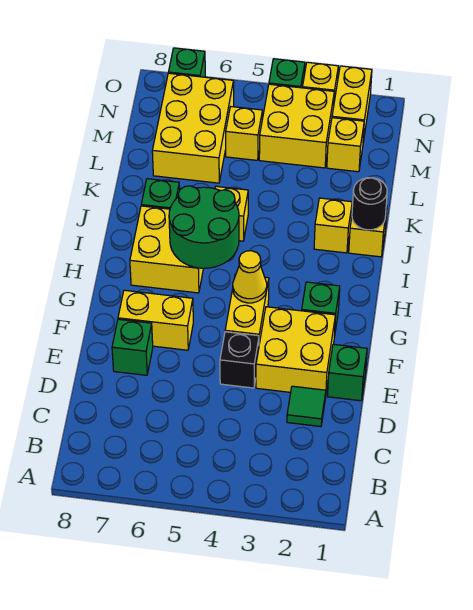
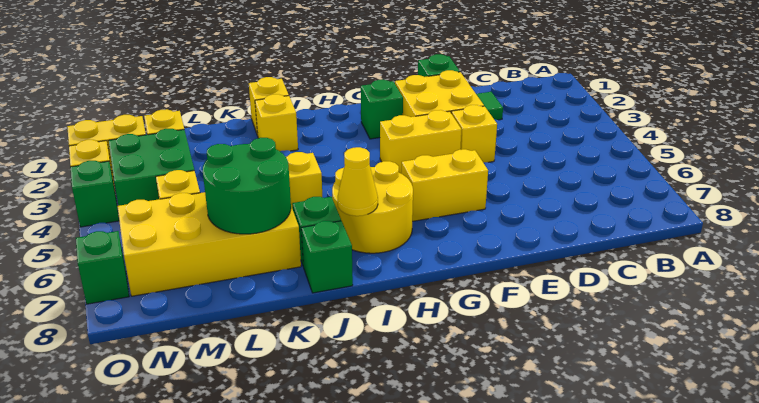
black brick E4 level 1 -> yellow brick E4 level 1
green brick E7 level 1 -> green brick J8 level 1
yellow brick F6:F7 level 1 -> yellow brick F6:G6 level 1
yellow cone G4 level 2 -> yellow cone I7 level 2
green round brick H5:I6 level 2 -> green round brick K6:L7 level 2
yellow brick H6:I7 level 1 -> yellow round brick H6:I7 level 1
black round brick J1 level 2 -> none
yellow brick L6:N7 level 1 -> yellow brick K6:N7 level 1
yellow brick M3:N4 level 1 -> green brick M3:N4 level 1

